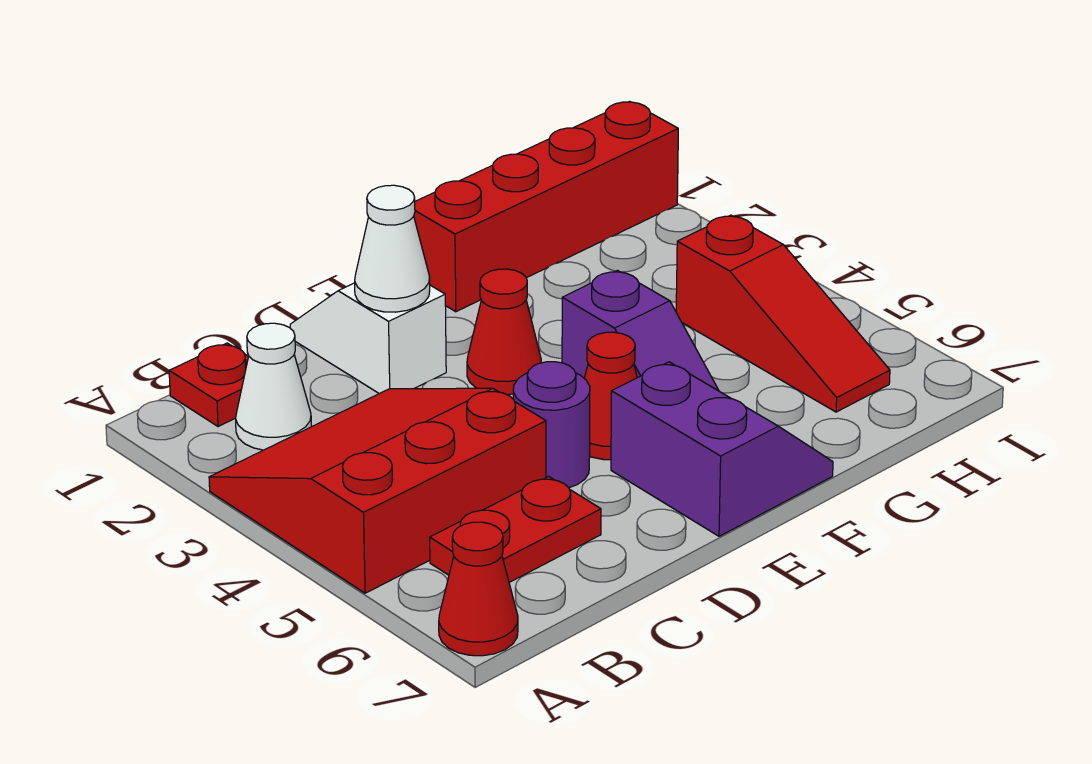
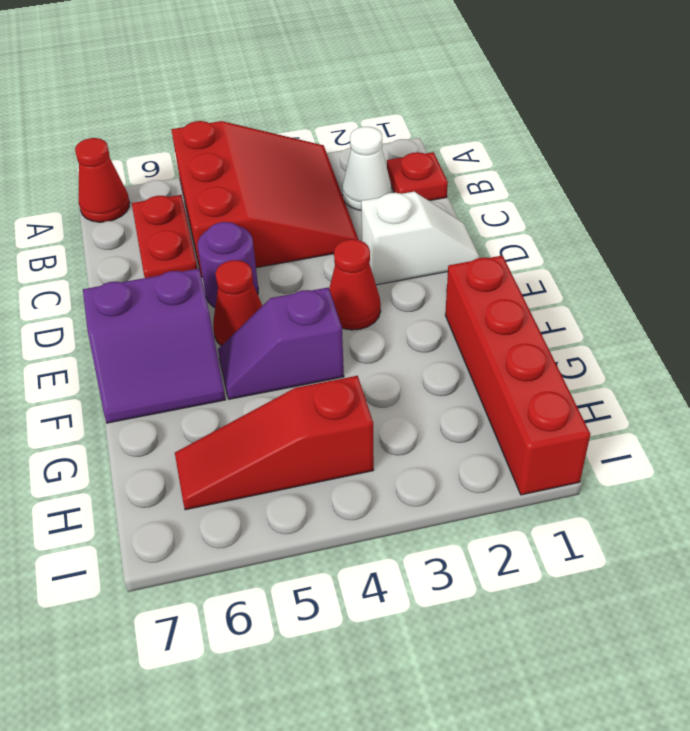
white cone D2 level 2 -> none

